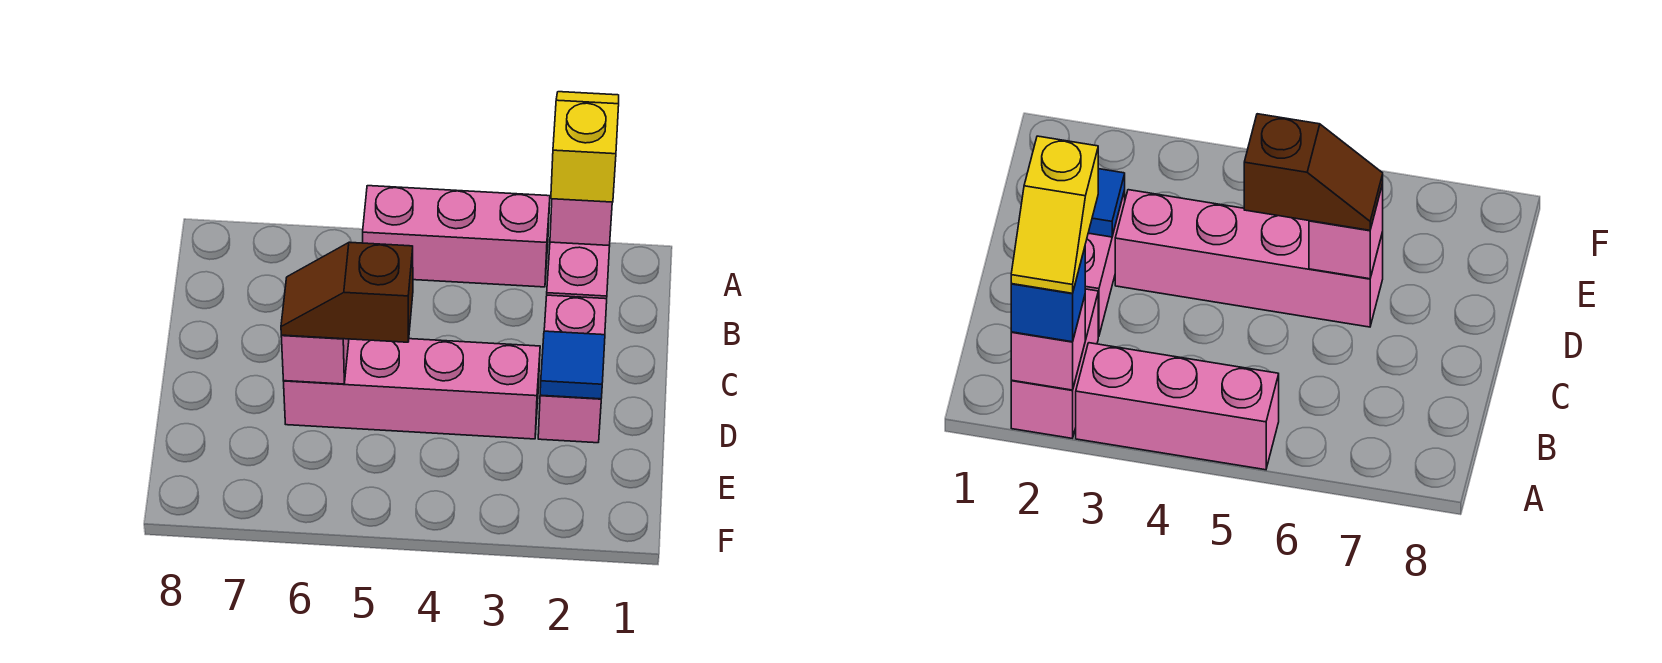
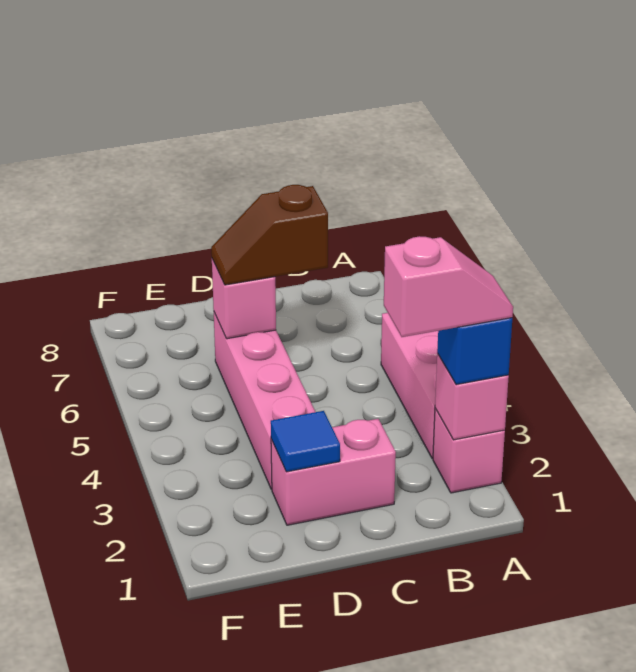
pink brick A2:B2 level 1 -> pink brick A2 level 1
yellow slope A2:B2 level 4 top B -> pink slope A2:B2 level 4 top B
brown slope D5:D6 level 3 top 5 -> brown slope C6:D6 level 3 top C

